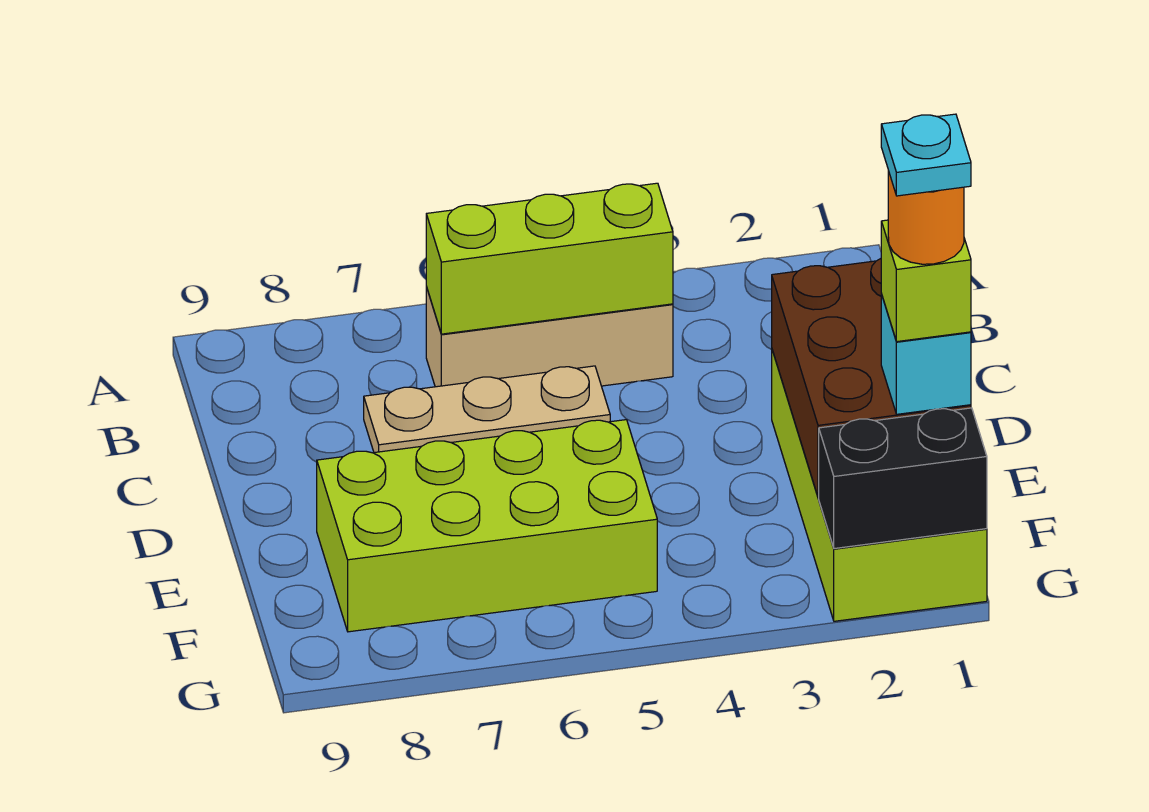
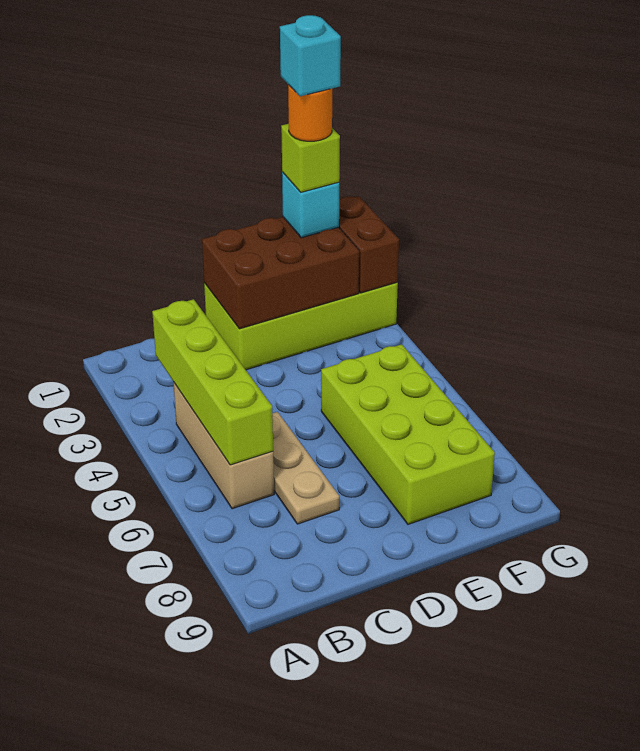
lime brick B4:B6 level 2 -> lime brick B3:B6 level 2
cyan plate F1 level 6 -> cyan brick F1 level 6
black brick G1:G2 level 2 -> brown brick G1:G2 level 2

